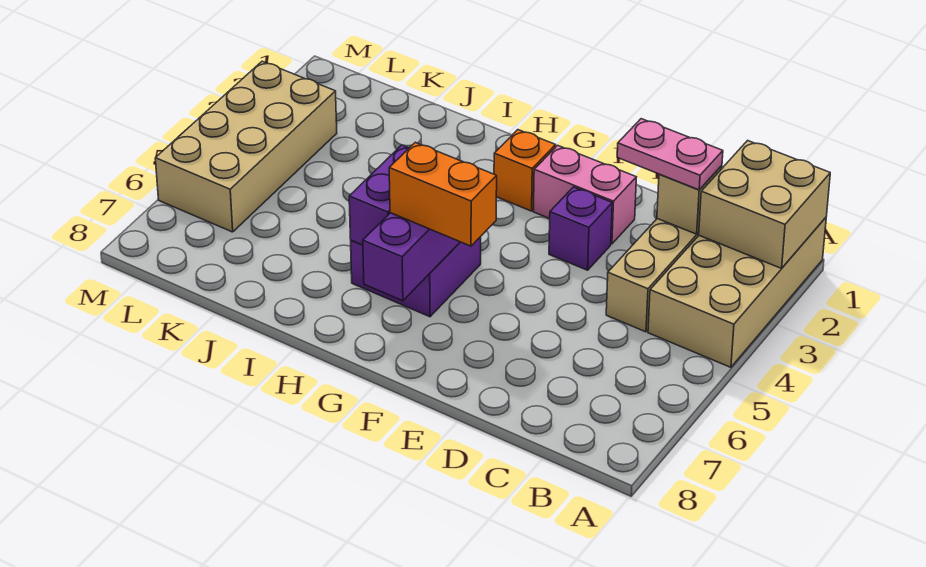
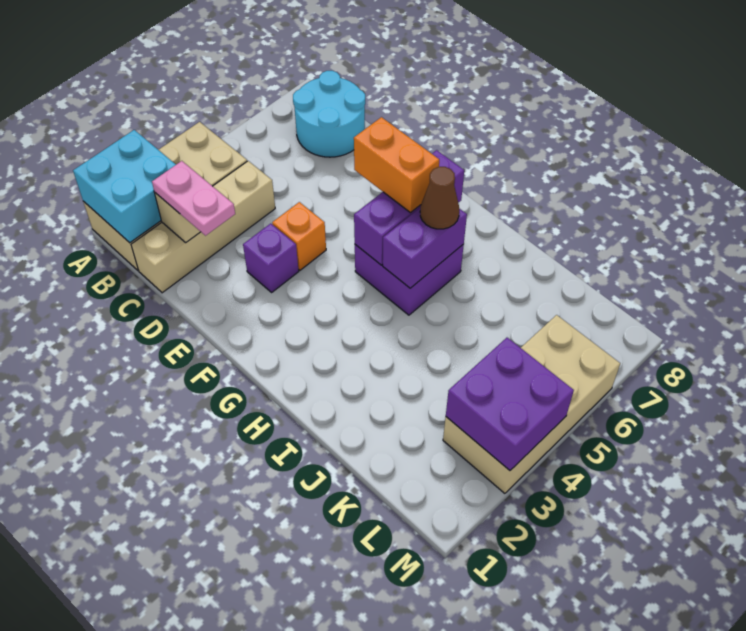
tan brick A1:B2 level 2 -> cyan brick A1:B2 level 2
none -> cyan round brick B7:C8 level 1
pink brick E2:F2 level 1 -> none
orange brick G2 level 1 -> orange brick E4 level 1
none -> brown cone H6 level 3
none -> purple brick L3:M4 level 2

